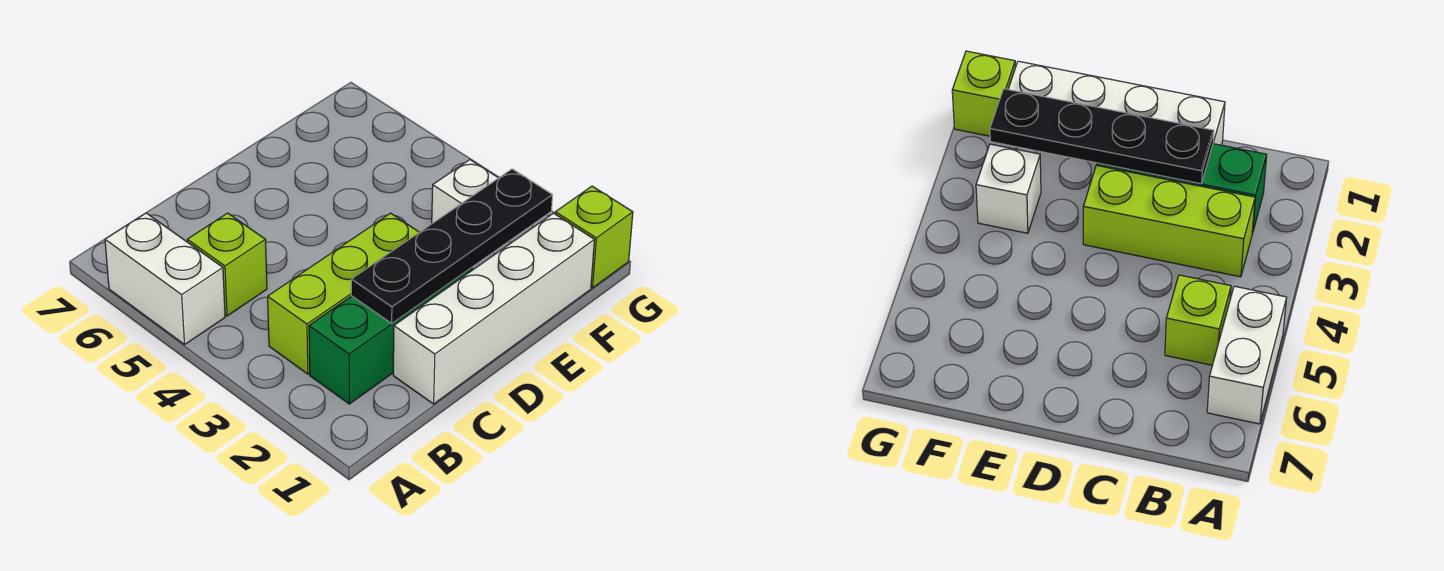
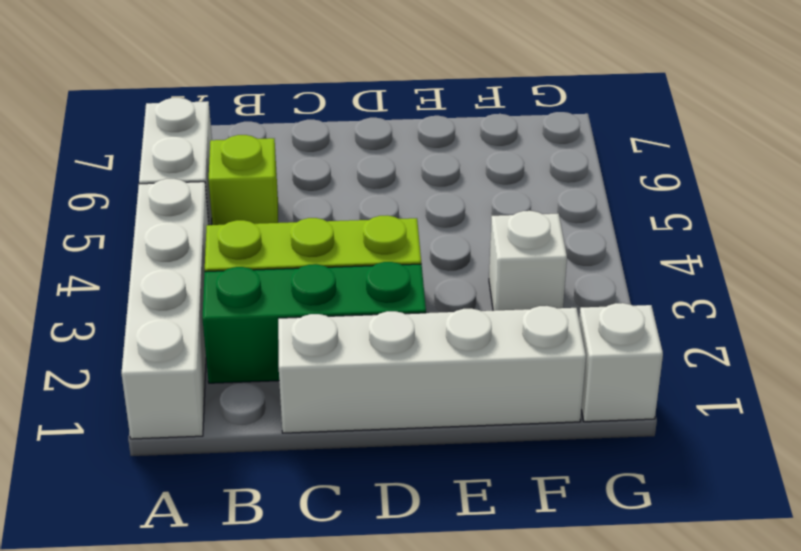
none -> white brick A1:A4 level 1
black plate C2:F2 level 2 -> none
lime brick G1 level 1 -> white brick G1 level 1

